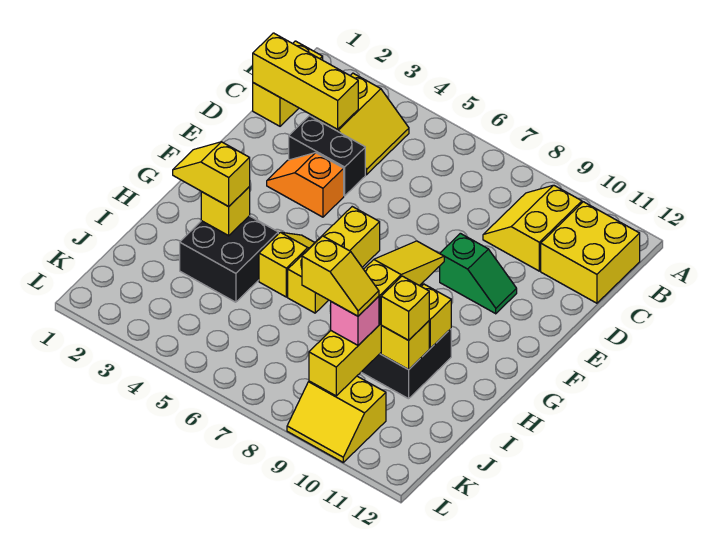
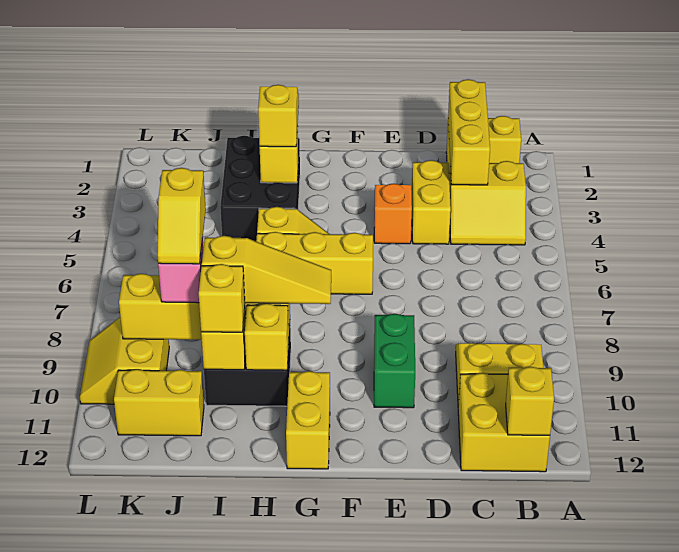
none -> yellow brick B12 level 2
black brick D3:D4 level 1 -> yellow brick D3:D4 level 1
green slope E9:E10 level 1 top 9 -> green brick E9:E10 level 1
none -> yellow brick G11:G12 level 1
black brick H3:I4 level 1 -> black brick H2:I4 level 1
none -> yellow brick J11:K11 level 1

